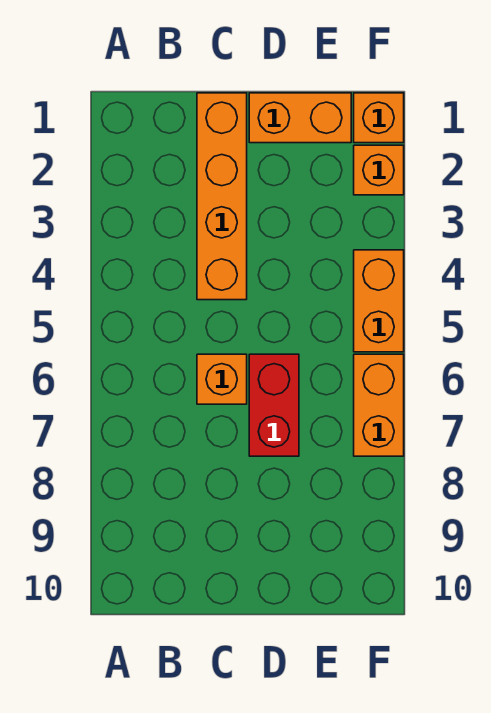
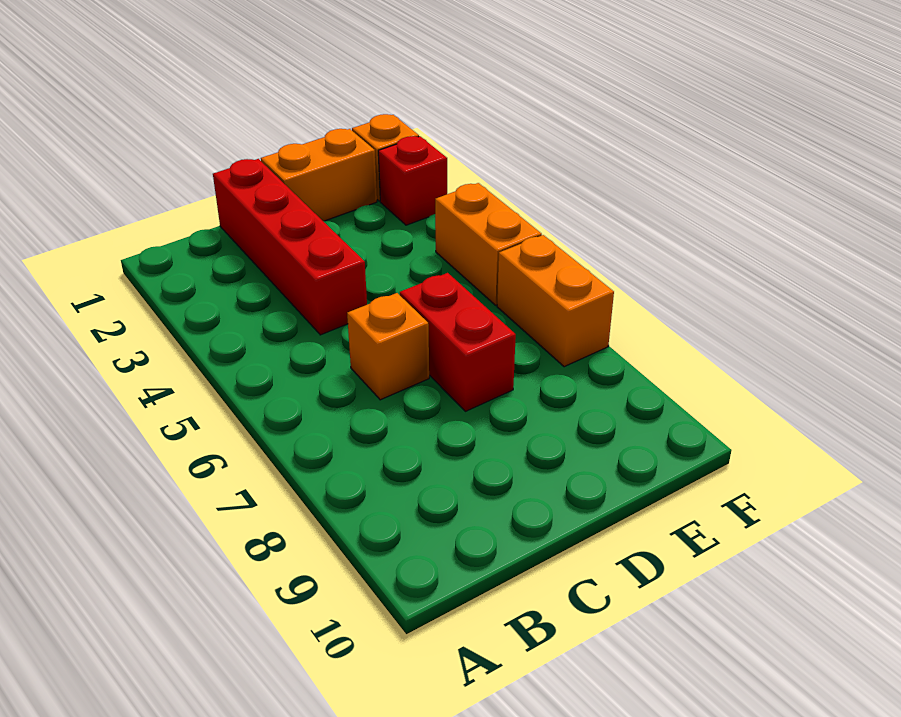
orange brick C1:C4 level 1 -> red brick C1:C4 level 1
orange brick F2 level 1 -> red brick F2 level 1

